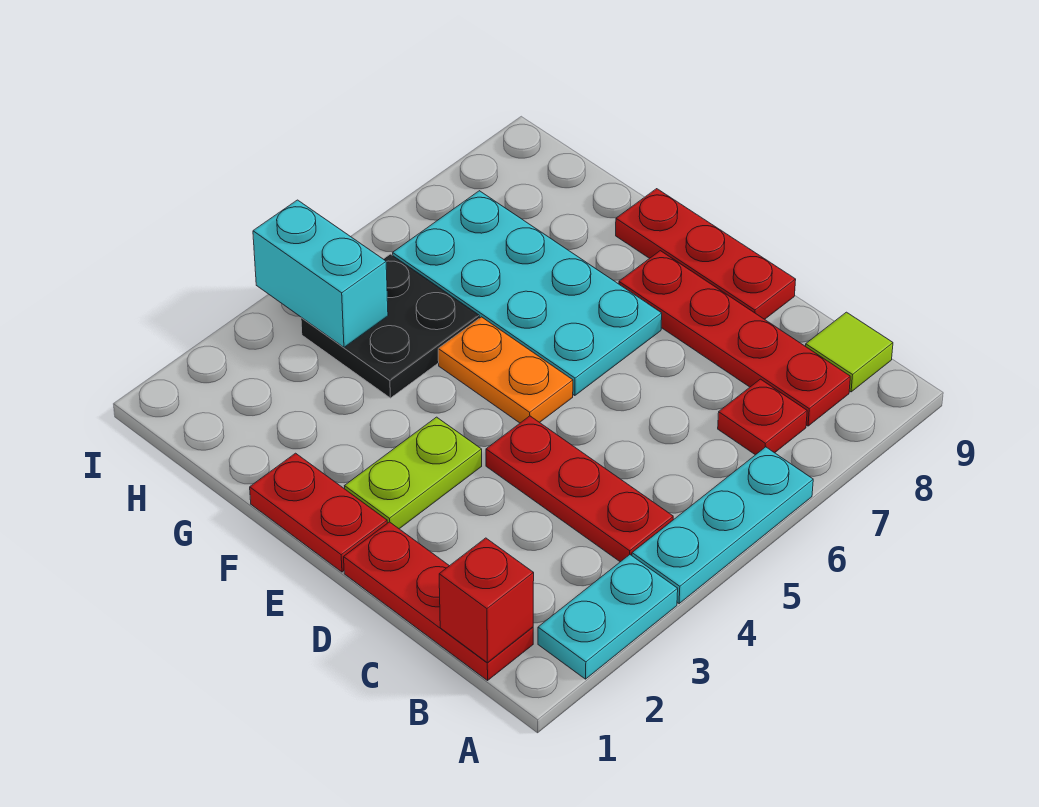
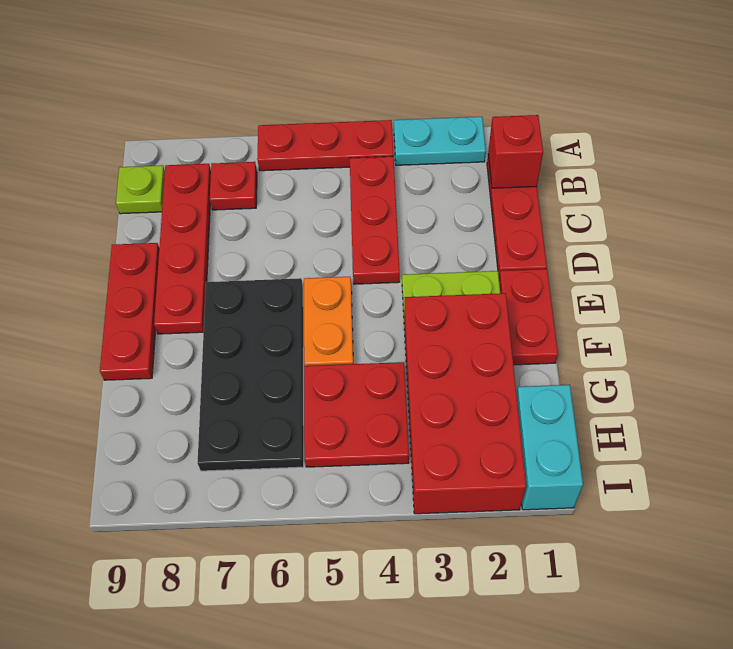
cyan plate A4:A6 level 1 -> red plate A4:A6 level 1
lime tile B9 level 1 -> lime plate B9 level 1
cyan plate E6:H7 level 1 -> black plate E6:H7 level 1
none -> red brick F2:I3 level 1
black plate G4:H5 level 1 -> red plate G4:H5 level 1
cyan brick H4:I4 level 2 -> cyan brick H1:I1 level 1

